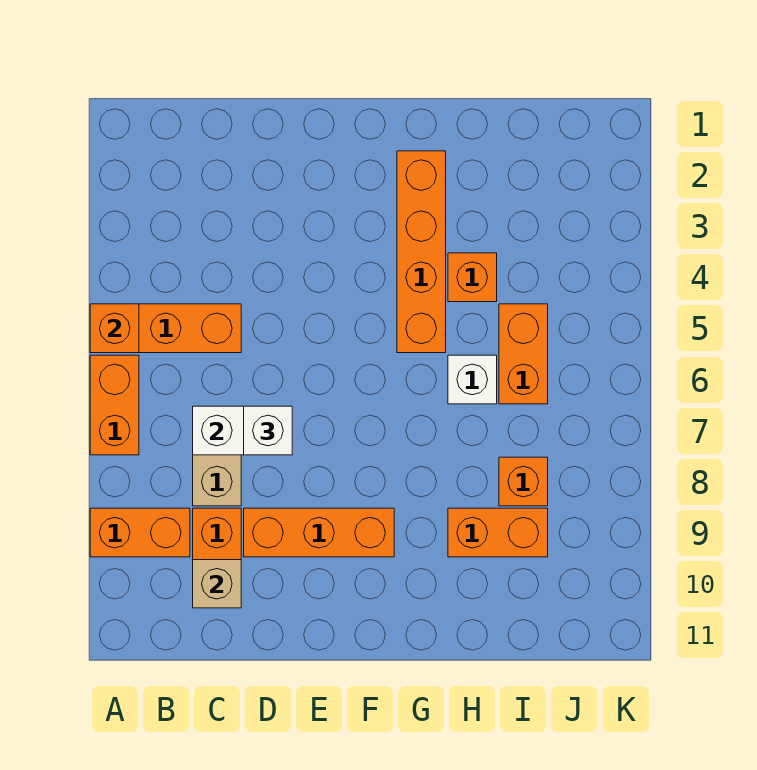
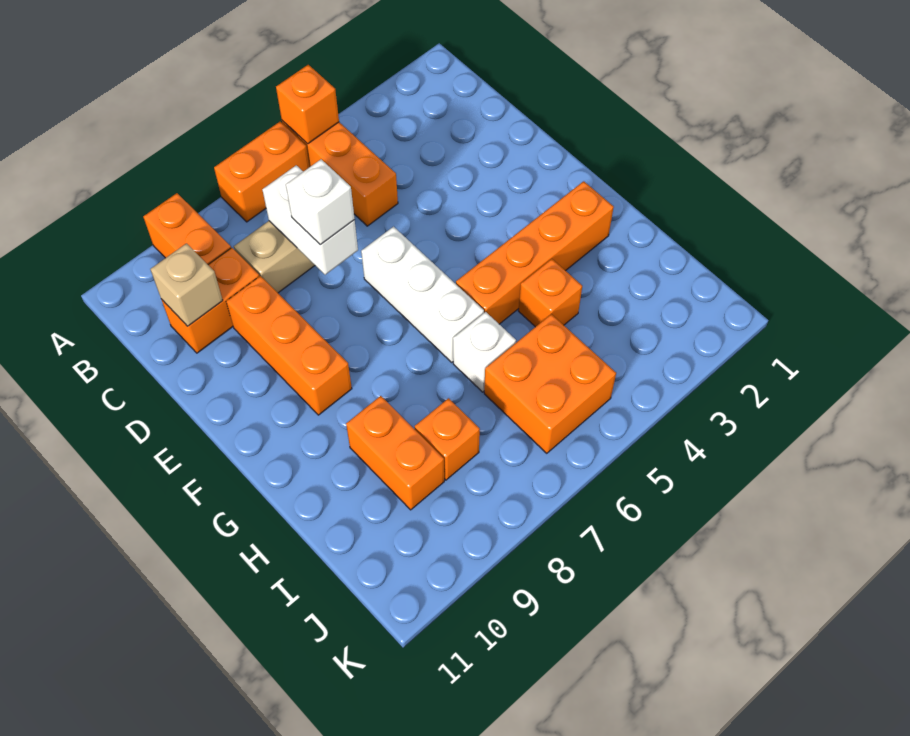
none -> white brick E6:G6 level 1
orange brick I5:I6 level 1 -> orange brick I5:J6 level 1

